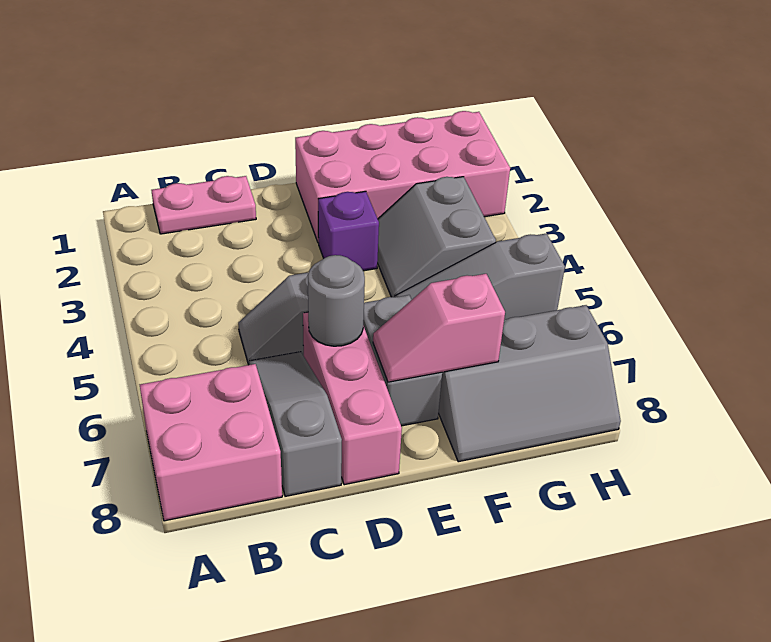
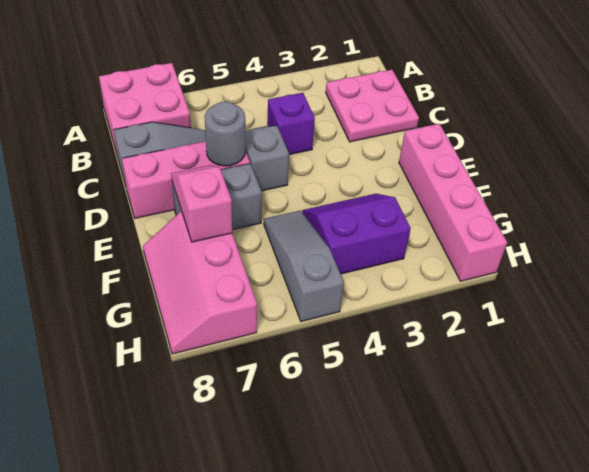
pink plate B1:C1 level 1 -> pink plate B1:C2 level 1
pink brick E1:H2 level 1 -> pink brick E1:H1 level 1
purple brick E3 level 1 -> purple brick C4 level 1
grey slope F3:G4 level 1 top G -> purple slope F3:G4 level 1 top G
grey slope F7:H8 level 1 top 7 -> pink slope F7:H8 level 1 top 7

